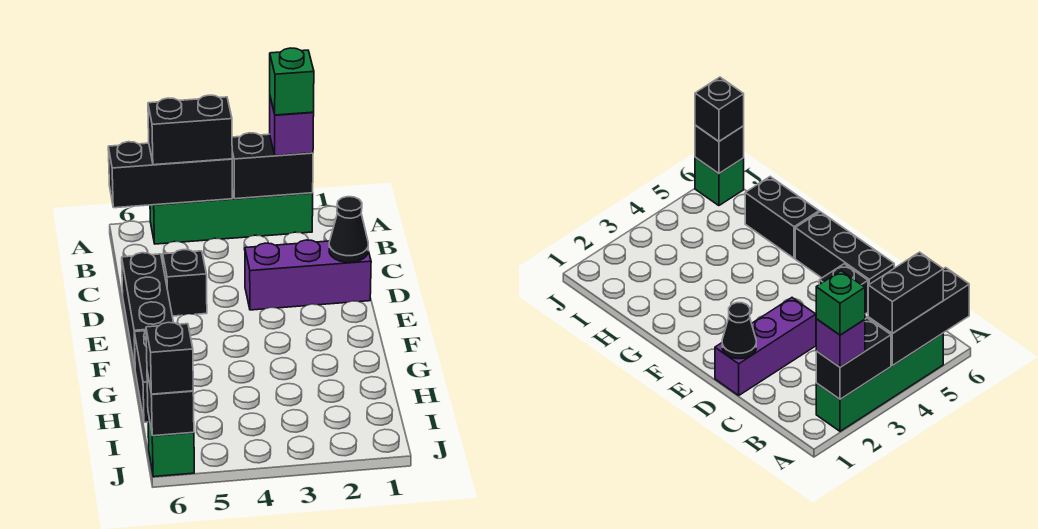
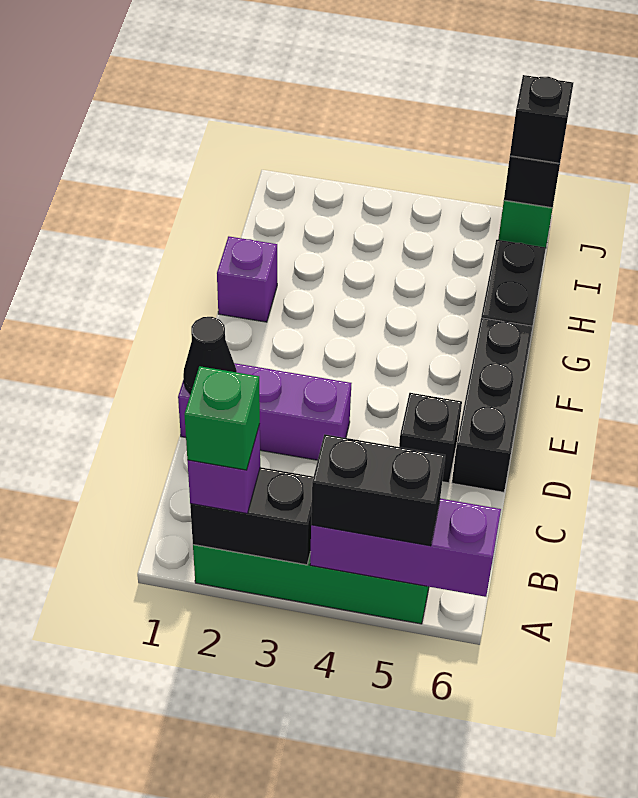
black brick A4:A6 level 2 -> purple brick A4:A6 level 2
none -> purple brick G1 level 1

